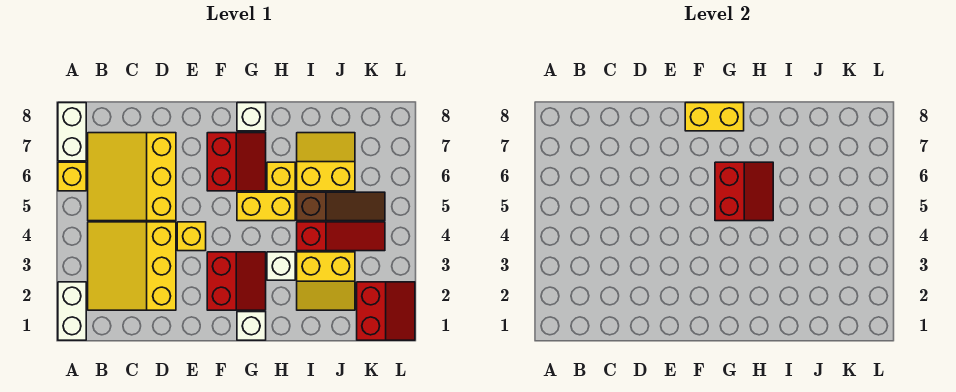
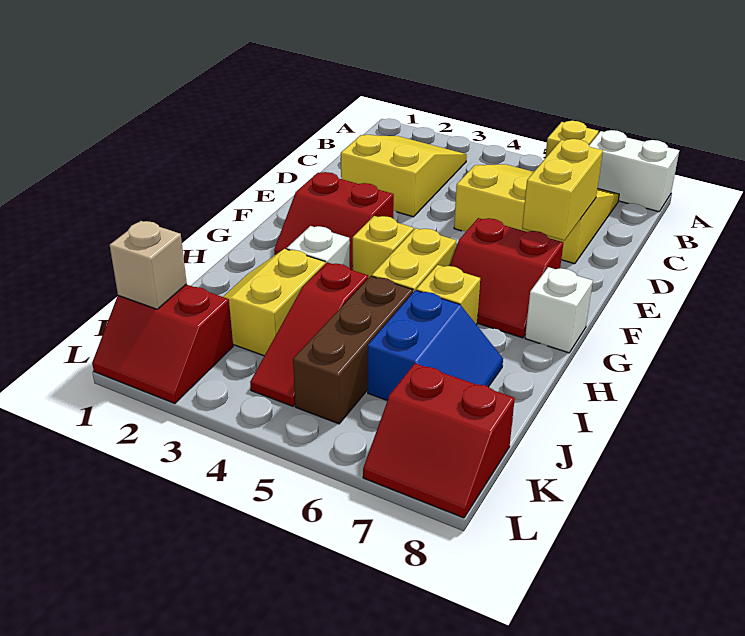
white brick A1:A2 level 1 -> none
yellow slope B2:D4 level 1 top D -> yellow slope B2:D3 level 1 top D
yellow brick E4 level 1 -> yellow brick G4 level 1
yellow brick F8:G8 level 2 -> yellow brick D7:E7 level 2
white brick G1 level 1 -> none
red slope G5:H6 level 2 top G -> red slope K7:L8 level 1 top K
brown slope I5:K5 level 1 top I -> brown brick I5:K5 level 1
yellow slope I6:J7 level 1 top 6 -> blue slope I6:J7 level 1 top 6
none -> tan brick K1 level 2

